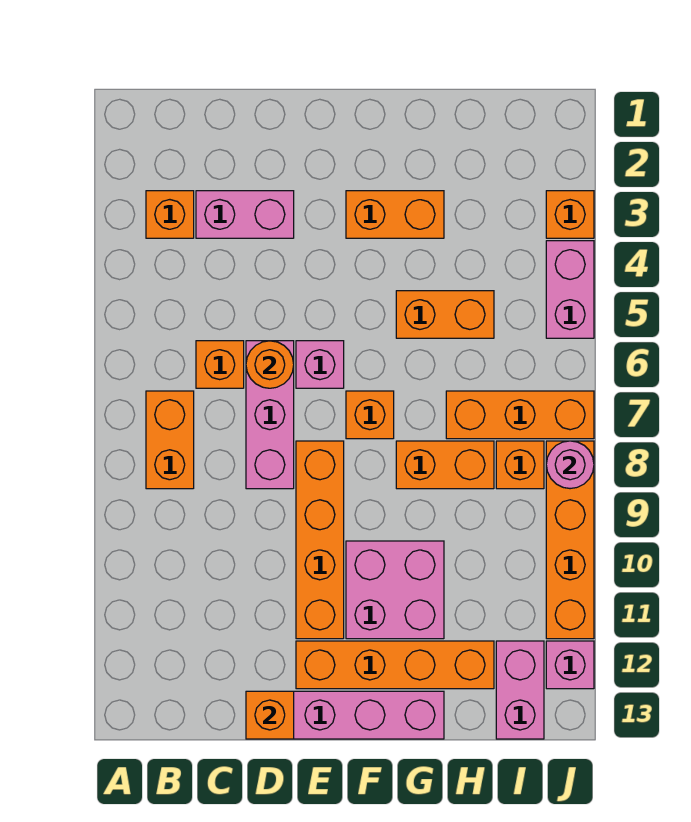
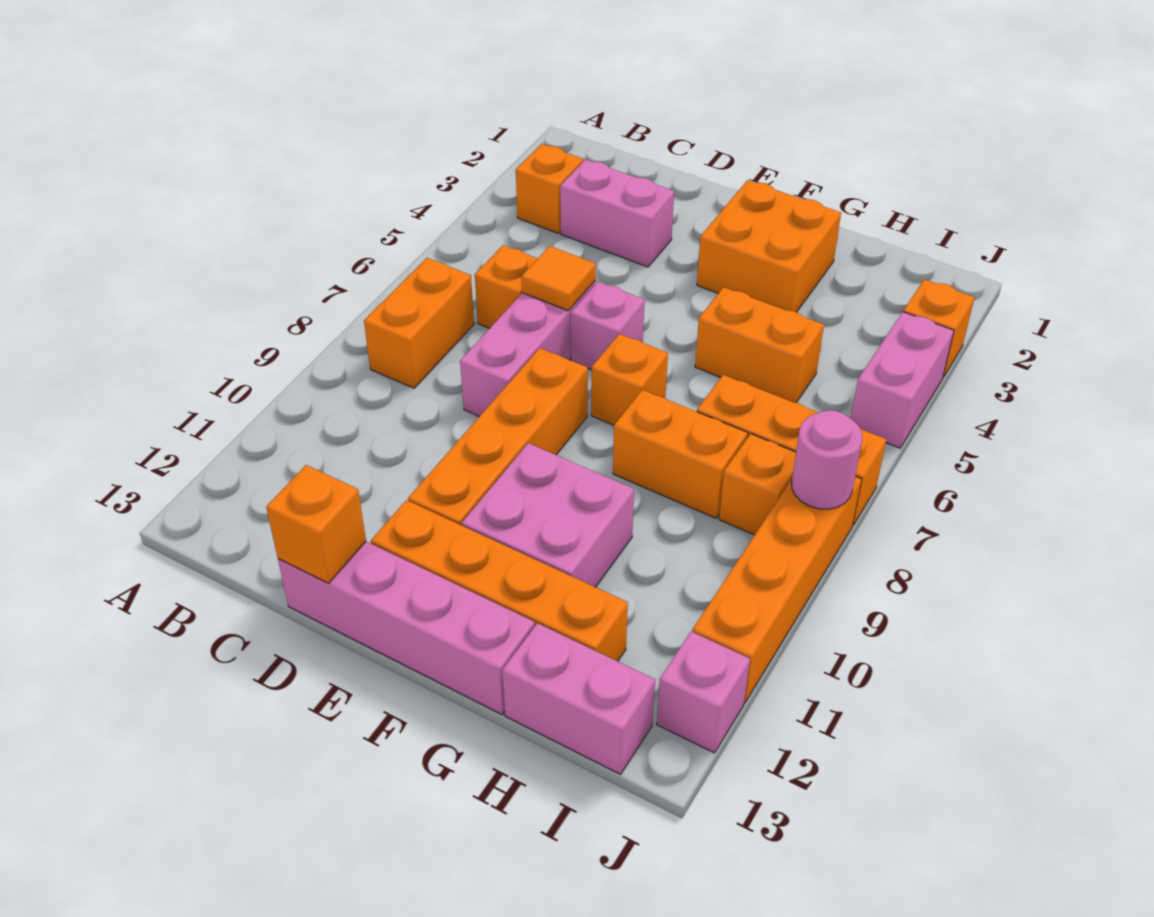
orange round brick D6 level 2 -> orange tile D6 level 2
orange brick F3:G3 level 1 -> orange brick F2:G3 level 1
pink brick I12:I13 level 1 -> pink brick H13:I13 level 1

